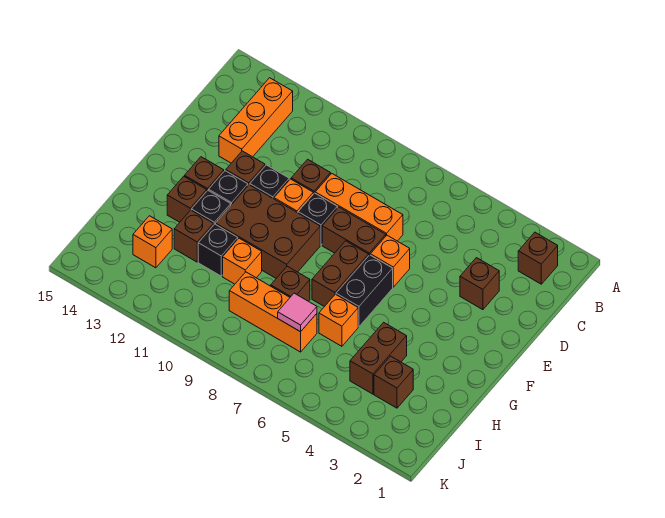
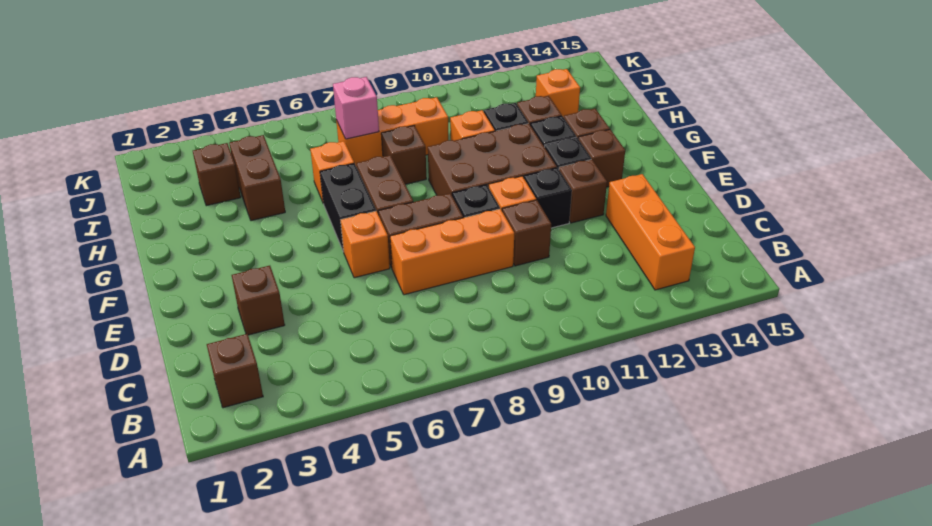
pink tile I7 level 2 -> pink brick I7 level 2

